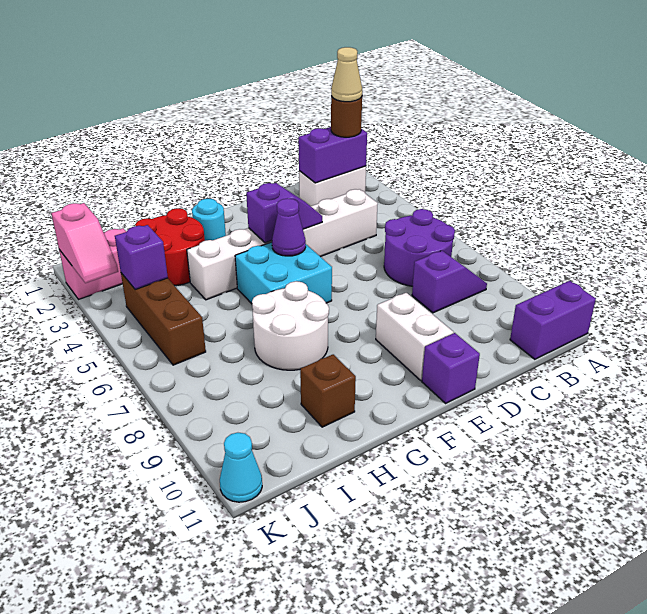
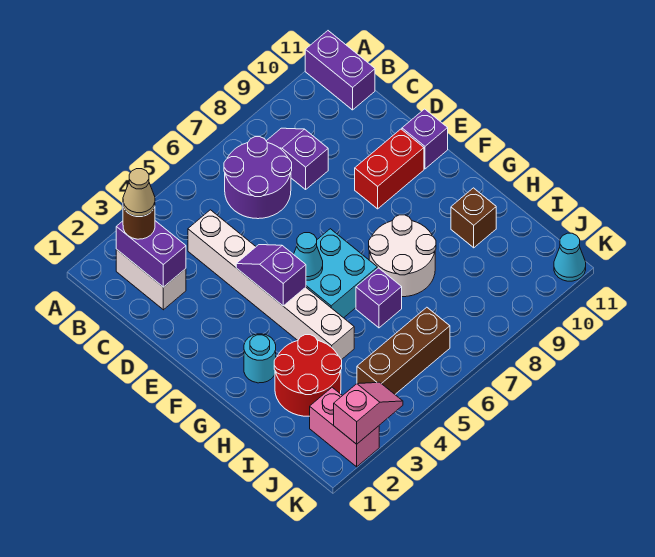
white brick E9:E10 level 1 -> red brick E9:E10 level 1
purple cone F5 level 2 -> cyan cone F5 level 2
purple brick J4 level 2 -> purple brick H6 level 1

